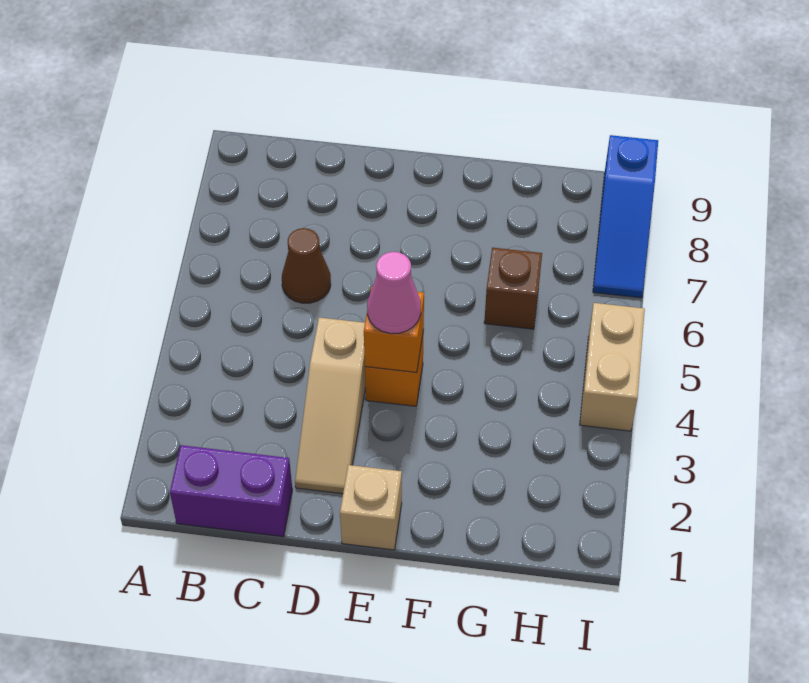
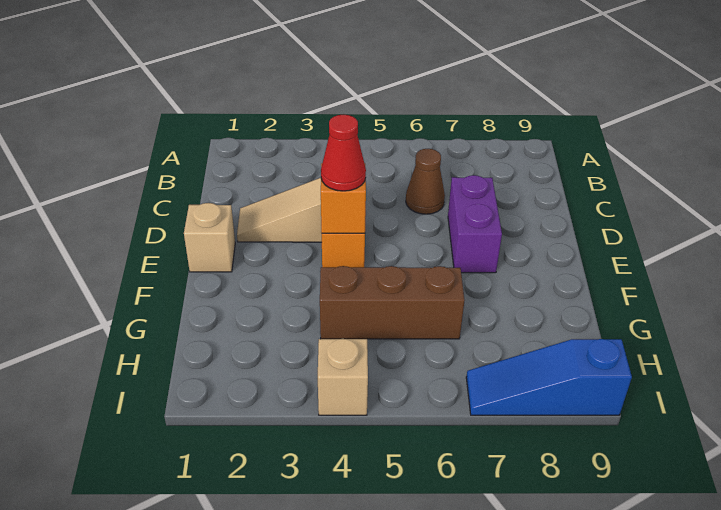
purple brick B1:C1 level 1 -> purple brick D7:E7 level 1
pink cone E4 level 3 -> red cone E4 level 3
brown brick G6 level 1 -> brown brick G4:G6 level 1
tan brick I4:I5 level 1 -> tan brick I4 level 1

